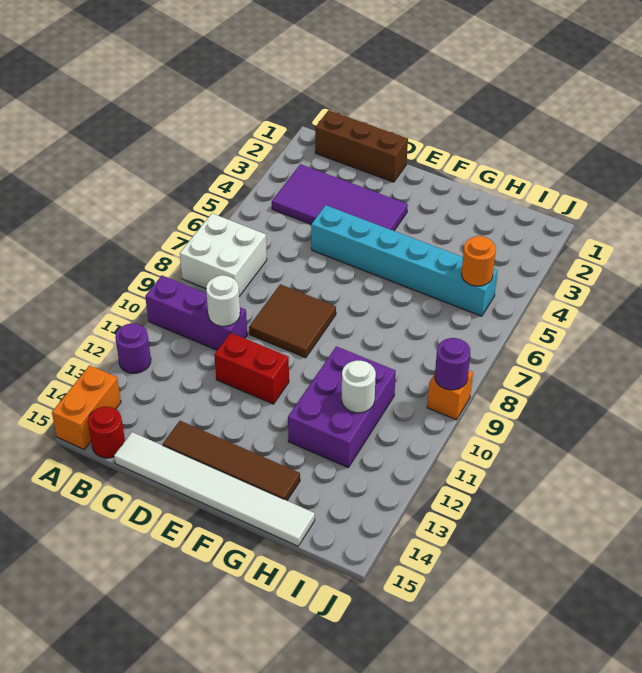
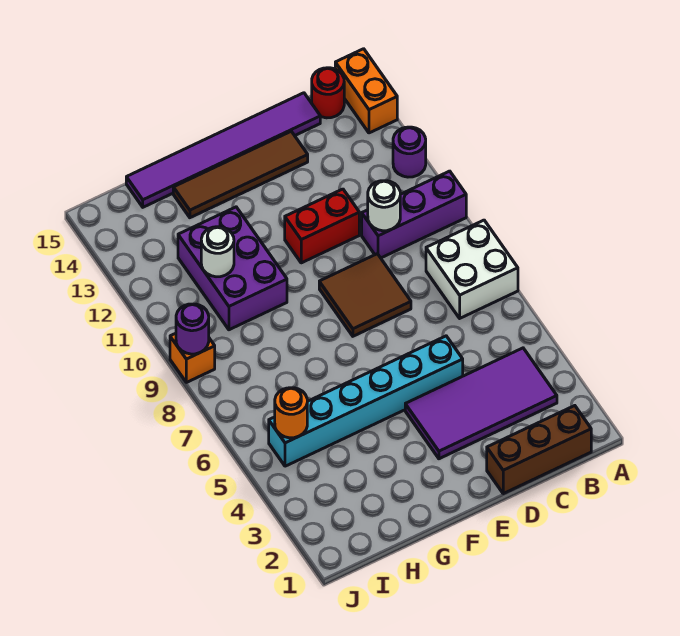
white tile C15:H15 level 1 -> purple tile C15:H15 level 1

